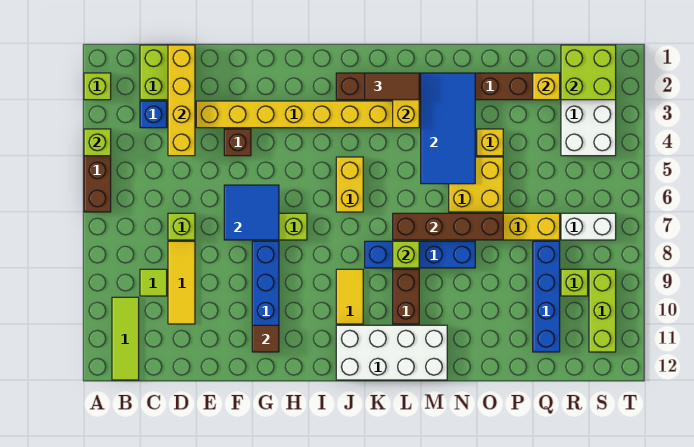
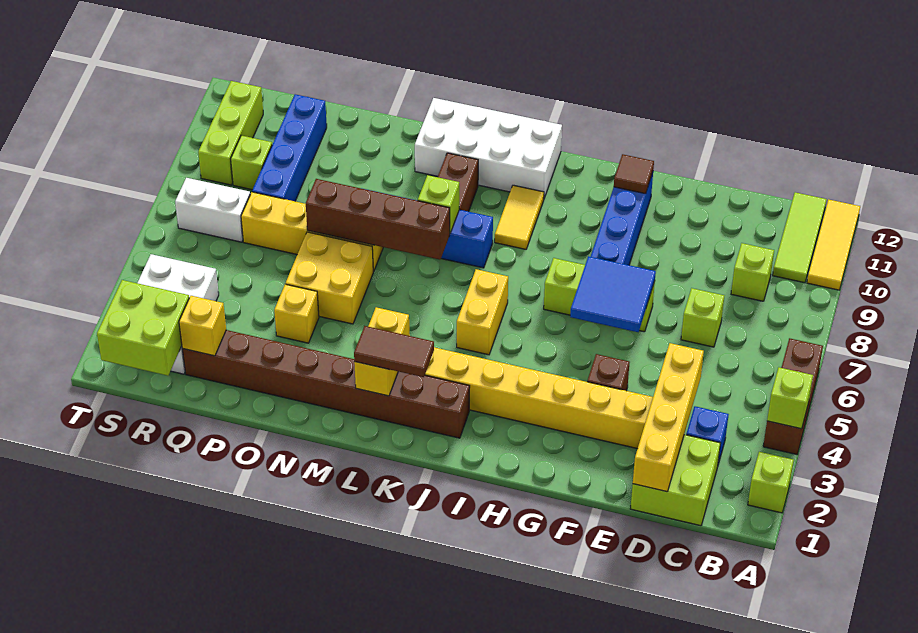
lime tile C9 level 1 -> lime brick C9 level 1
yellow tile D8:D10 level 1 -> yellow tile A10:A12 level 1
blue tile M2:N5 level 2 -> none

